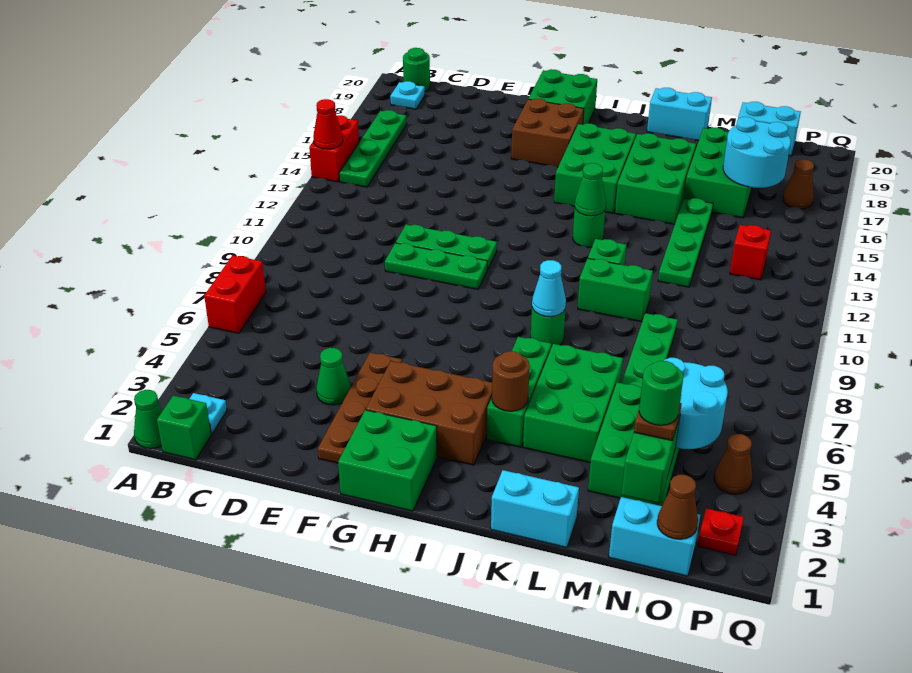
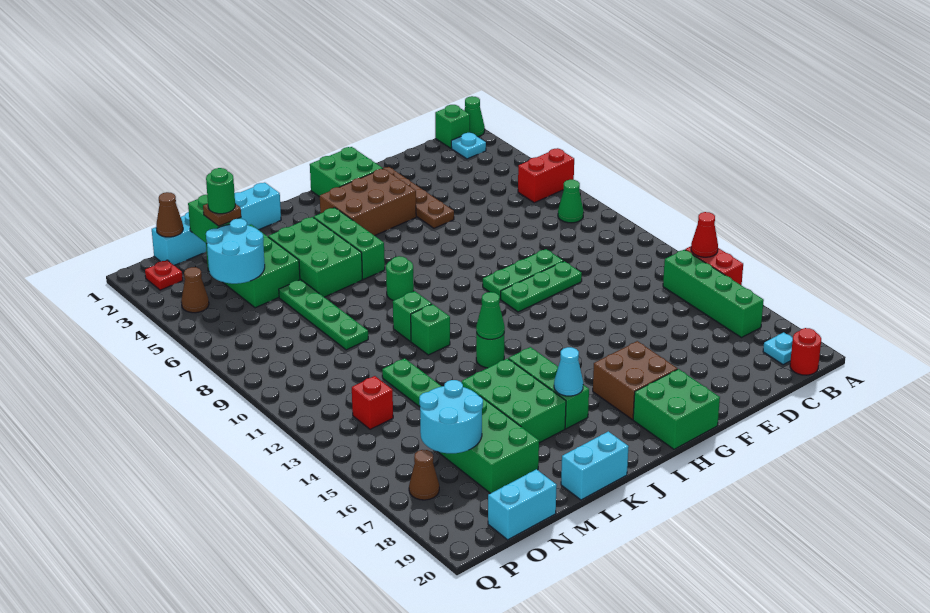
red brick A6:A7 level 1 -> red brick A6:B6 level 1
green plate B14:B17 level 1 -> green brick B14:B17 level 1
green round brick B20 level 1 -> red round brick B20 level 1
green cone E4 level 1 -> green cone B8 level 1
green brick I15:J17 level 1 -> green brick J15:J17 level 1
brown round brick J4 level 2 -> none
cyan cone J8 level 2 -> cyan cone J17 level 2
green brick K10:L10 level 1 -> green brick K10 level 1

